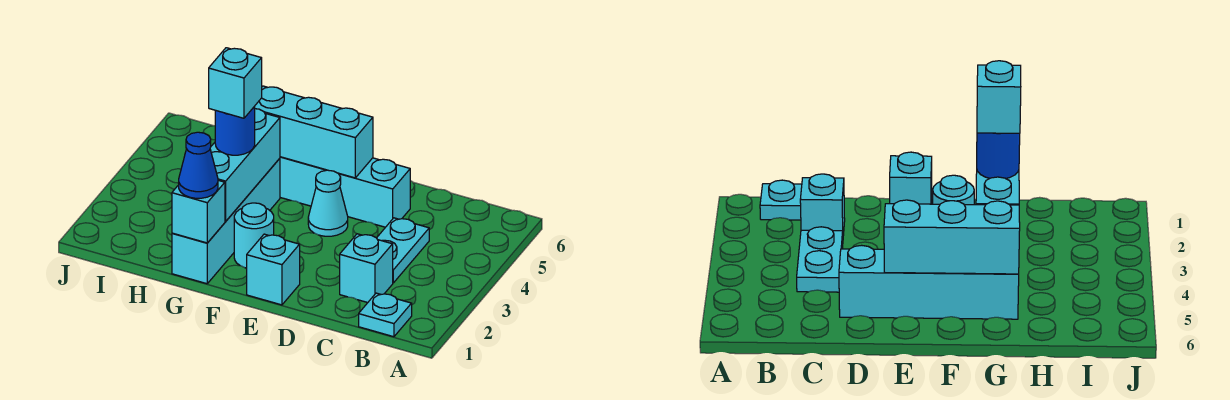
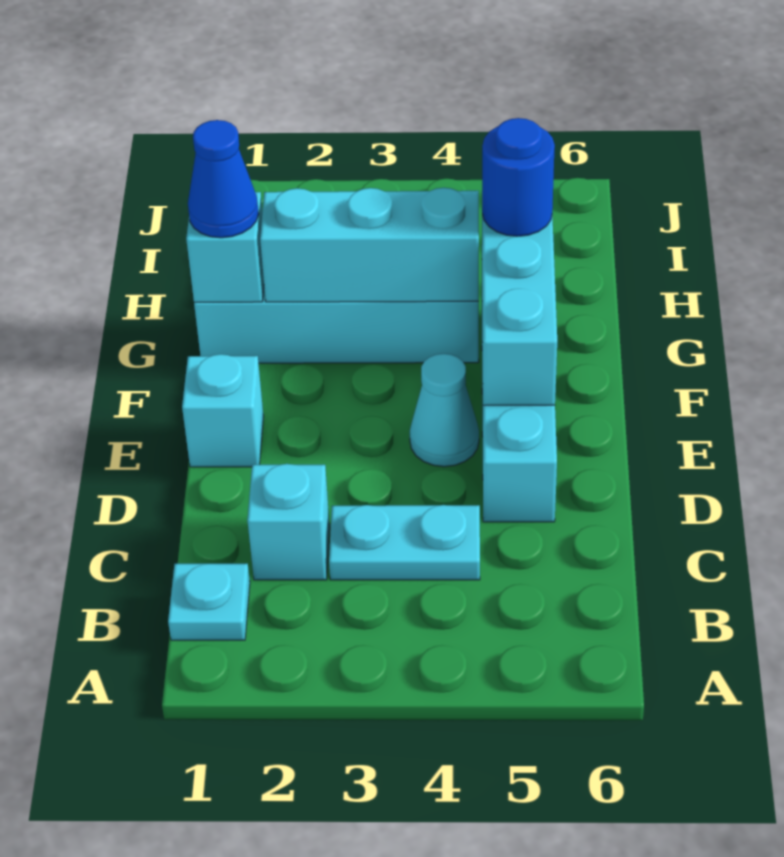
cyan round brick F2 level 1 -> none
blue round brick G3 level 3 -> blue round brick G5 level 3
cyan brick G3 level 4 -> none

